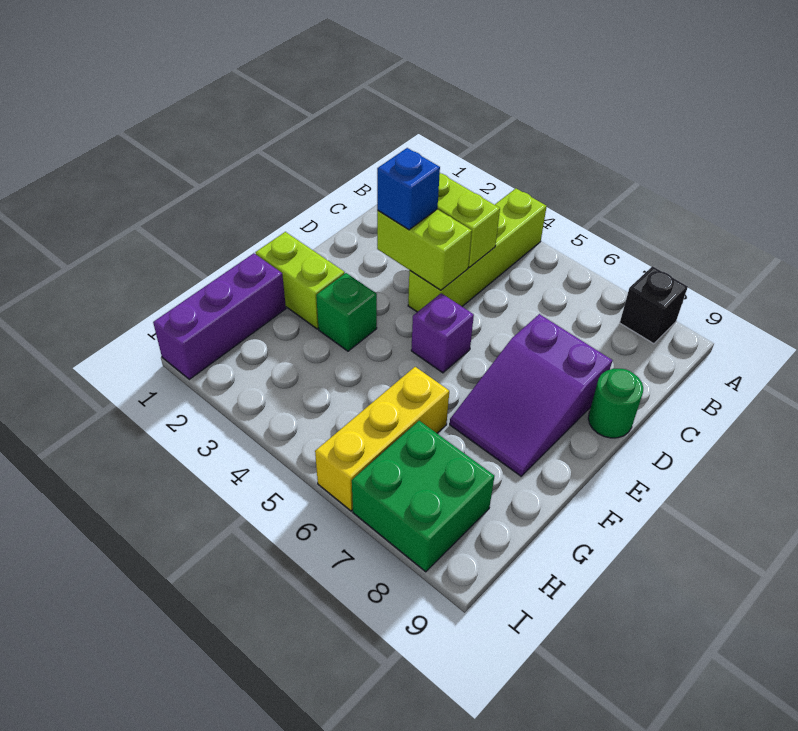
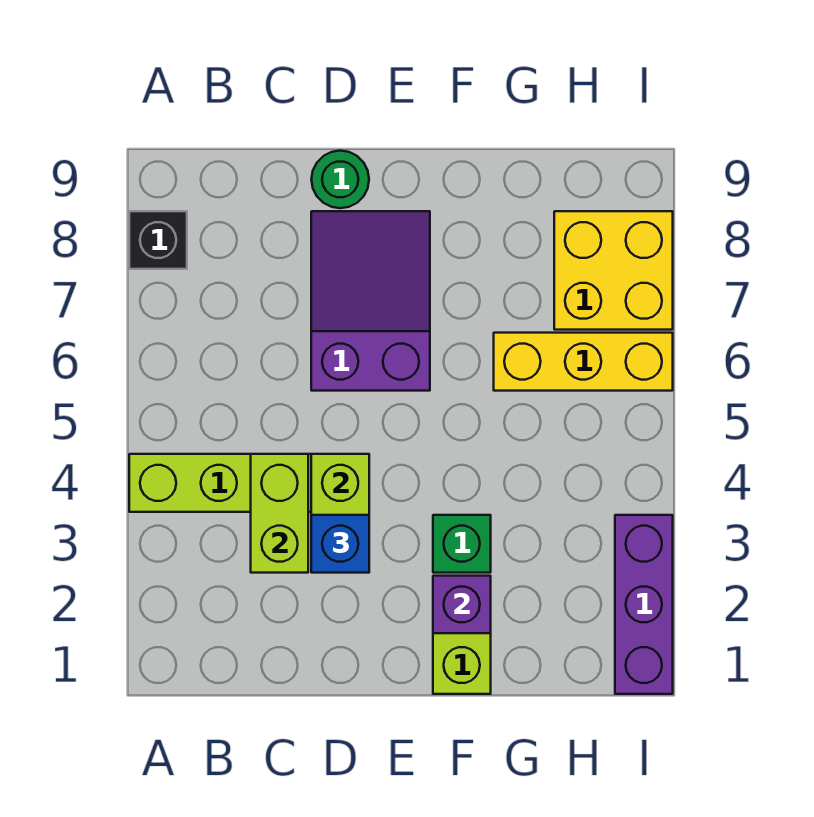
purple slope D7:F8 level 1 top D -> purple slope D6:E8 level 1 top 6
purple brick E5 level 1 -> purple brick F2 level 2
purple brick G1:I1 level 1 -> purple brick I1:I3 level 1
green brick H7:I8 level 1 -> yellow brick H7:I8 level 1

